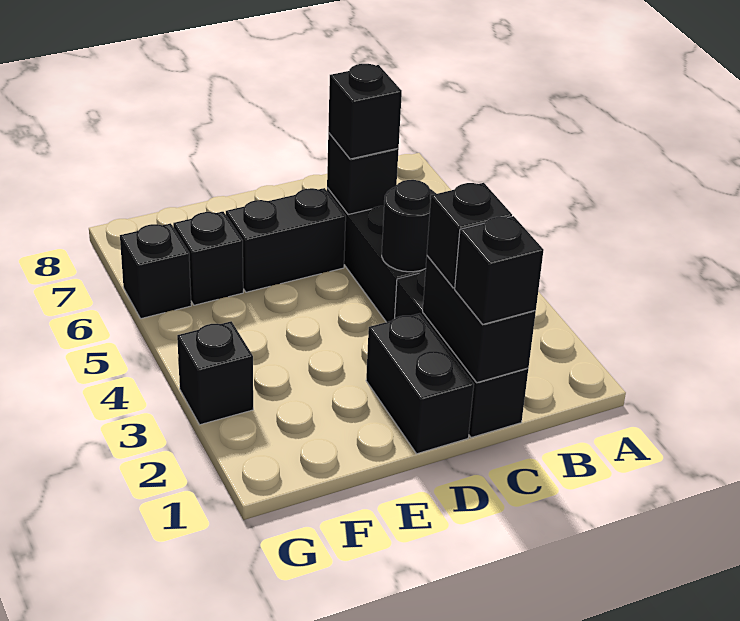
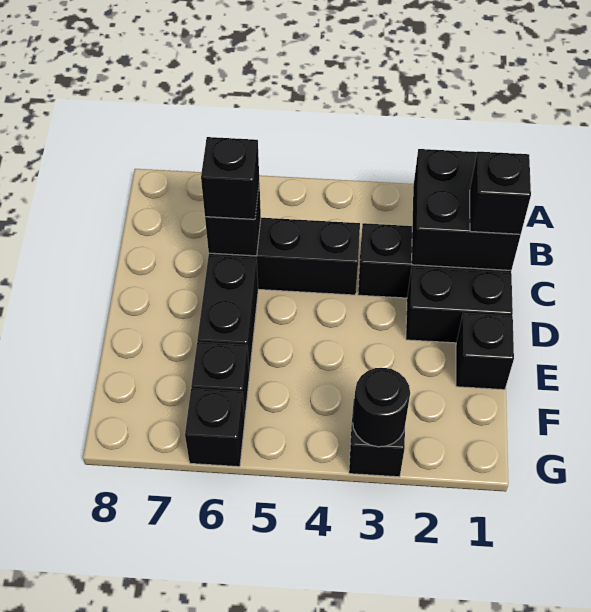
black brick C1:C2 level 2 -> black brick B1:C2 level 2
black brick C2 level 3 -> black brick E1 level 1
black round brick C4 level 2 -> black round brick G3 level 2

